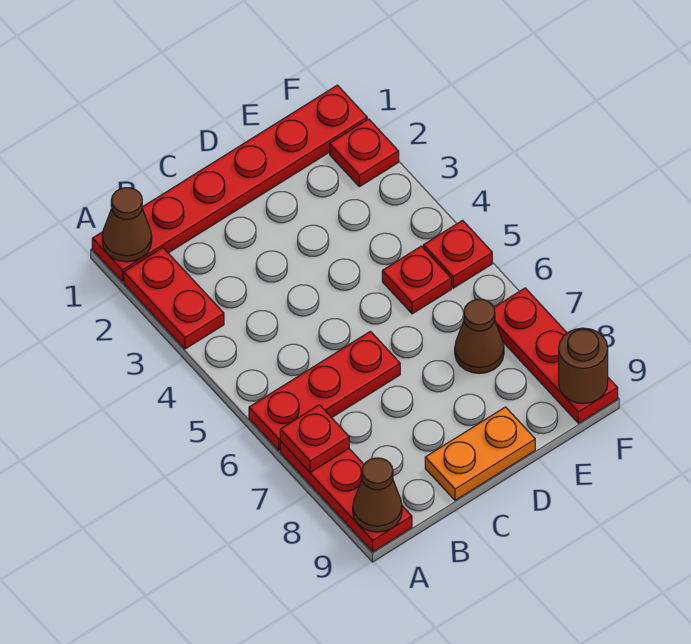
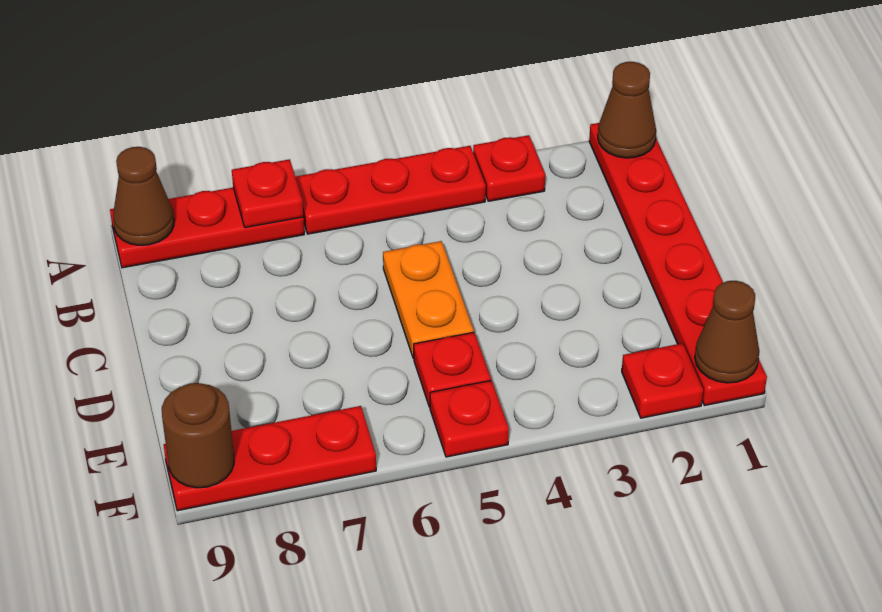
red plate A2:A3 level 1 -> red plate A3 level 1
red plate A6:C6 level 1 -> red plate A4:A6 level 1
orange plate C9:D9 level 1 -> orange plate C5:D5 level 1
brown cone E7 level 1 -> brown cone F1 level 2

